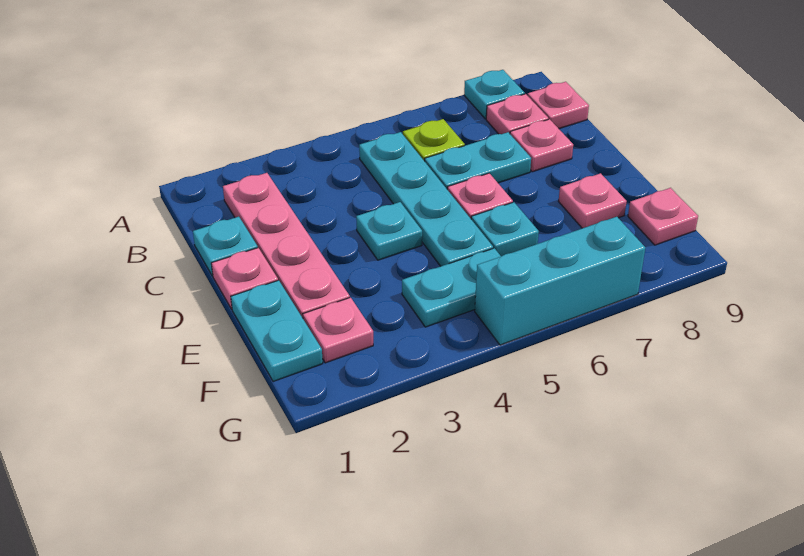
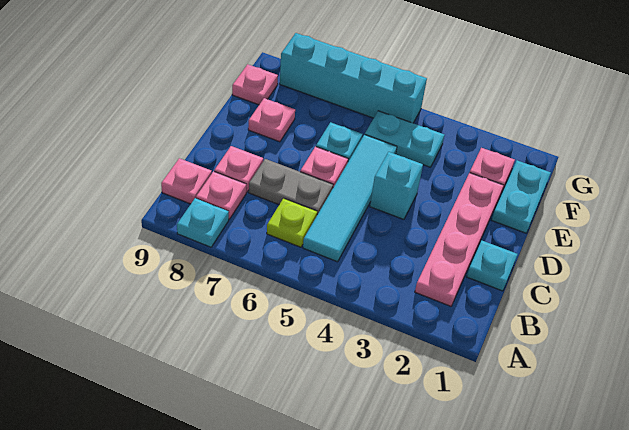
cyan plate B5:E5 level 1 -> cyan tile B5:E5 level 1
cyan plate C6:C7 level 1 -> grey plate C6:C7 level 1
pink plate D1 level 1 -> none
cyan plate D4 level 1 -> cyan brick D4 level 1
cyan brick G5:G7 level 1 -> cyan brick G5:G8 level 1

